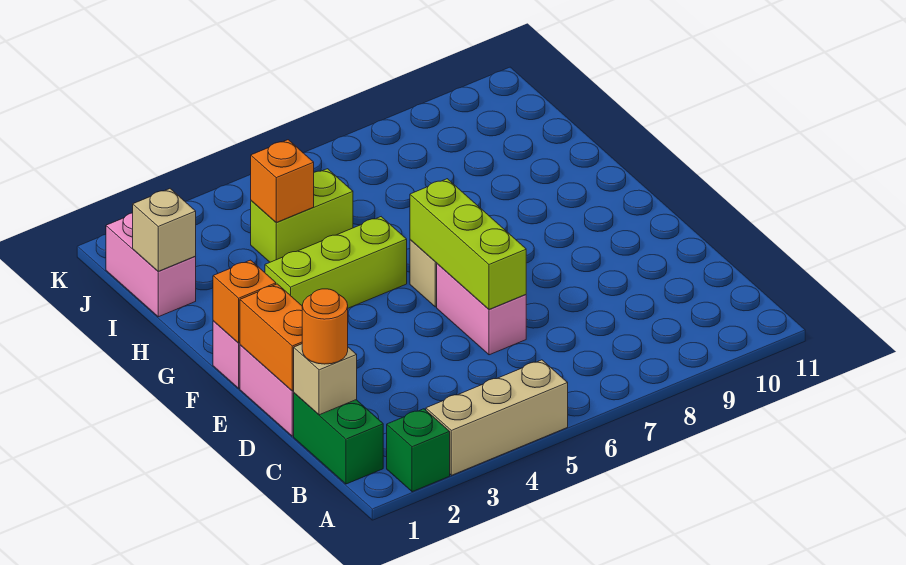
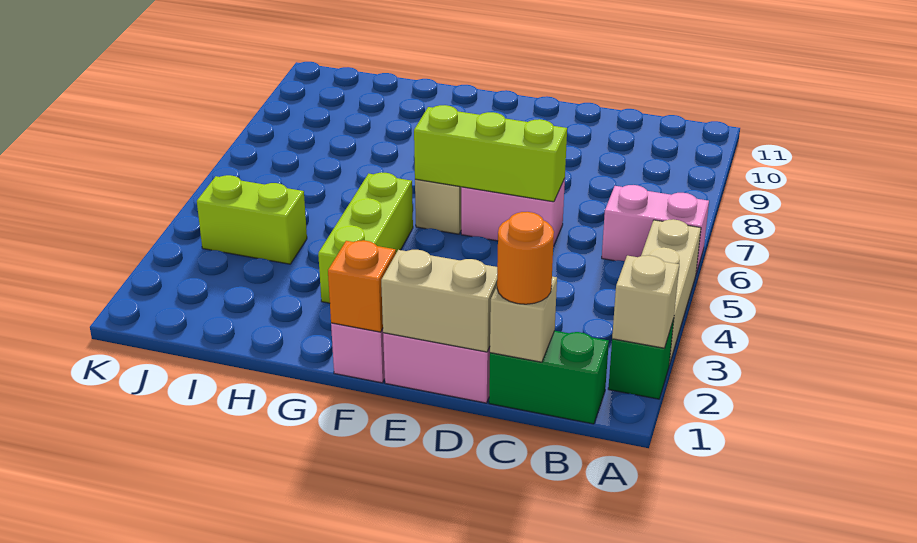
orange brick D1:E1 level 2 -> tan brick D1:E1 level 2
pink brick I1:J1 level 1 -> pink brick A6:B6 level 1
tan brick I1 level 2 -> tan brick A2 level 2
lime brick I4:I5 level 1 -> lime brick I4:J4 level 1
orange brick I4 level 2 -> none

